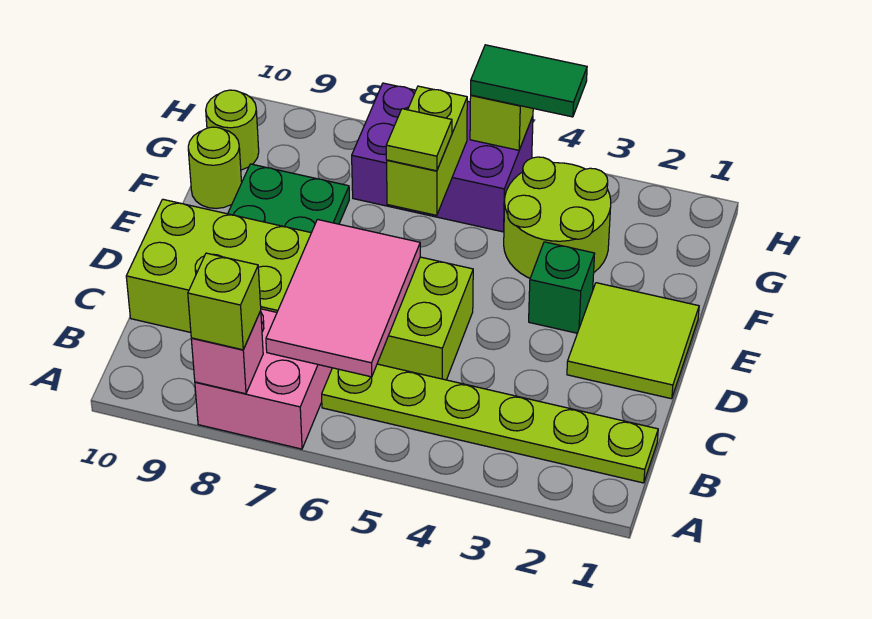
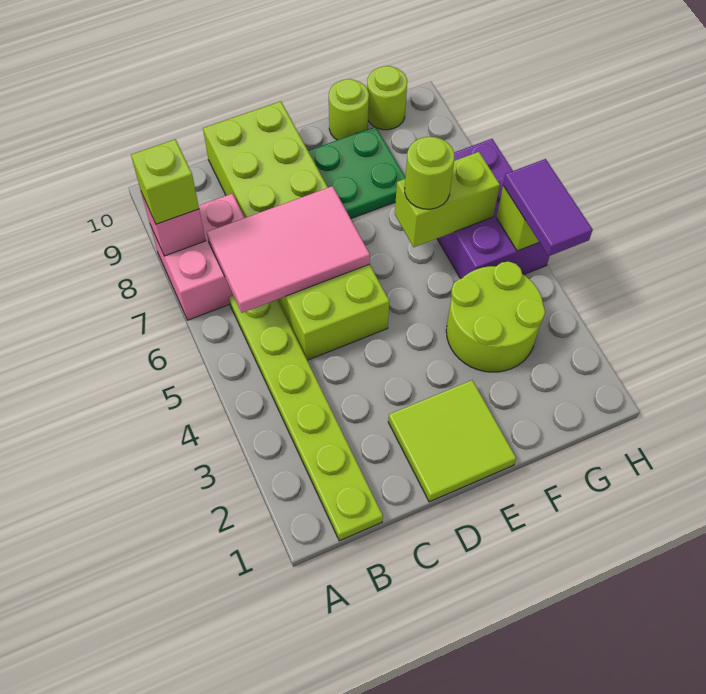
green brick E3 level 1 -> none
lime tile F6 level 3 -> lime round brick F6 level 3
green tile H4:H5 level 3 -> purple tile H4:H5 level 3

